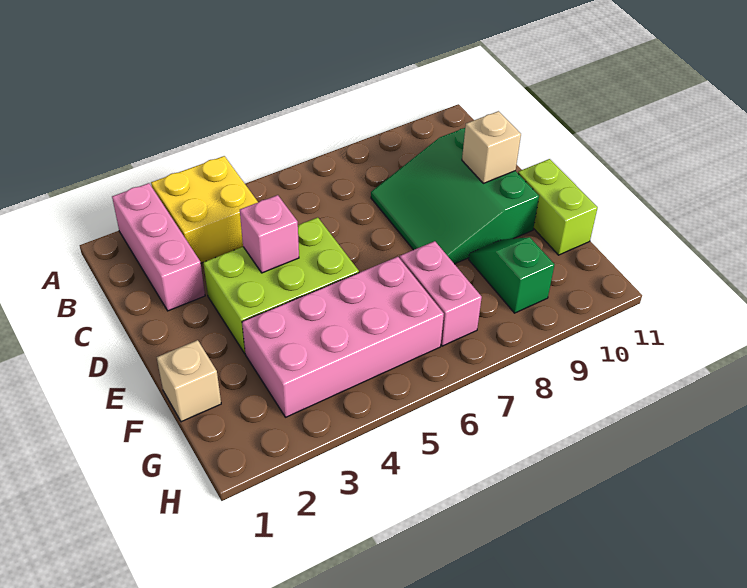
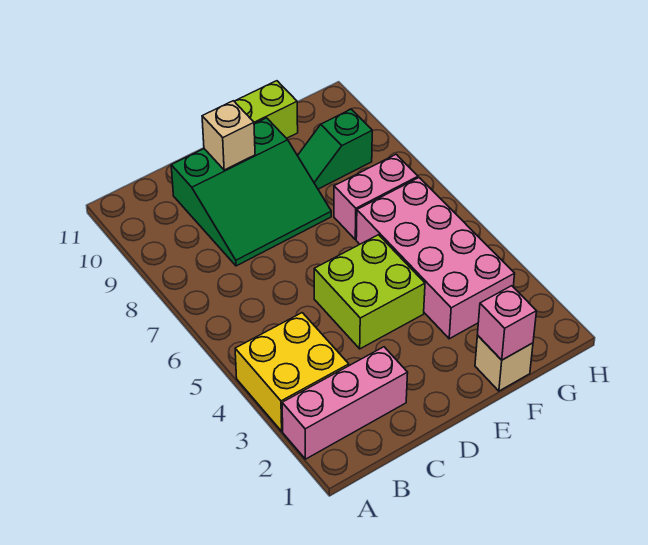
lime brick D3:E5 level 1 -> lime brick D4:E5 level 1
pink brick D4 level 2 -> pink brick F1 level 2

